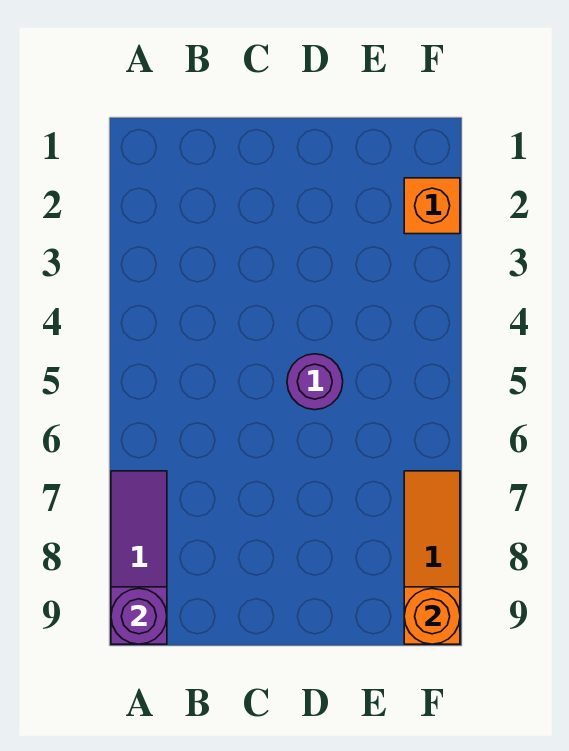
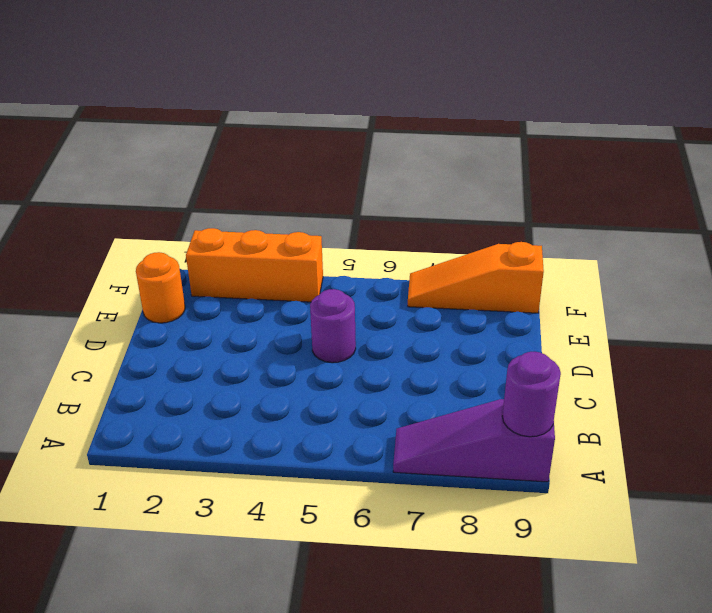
orange brick F2 level 1 -> orange brick F2:F4 level 1
orange round brick F9 level 2 -> orange round brick E1 level 1

